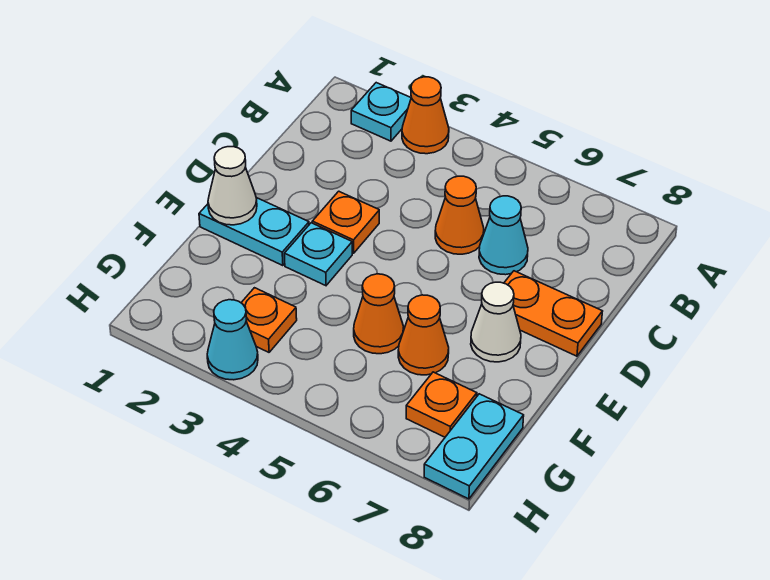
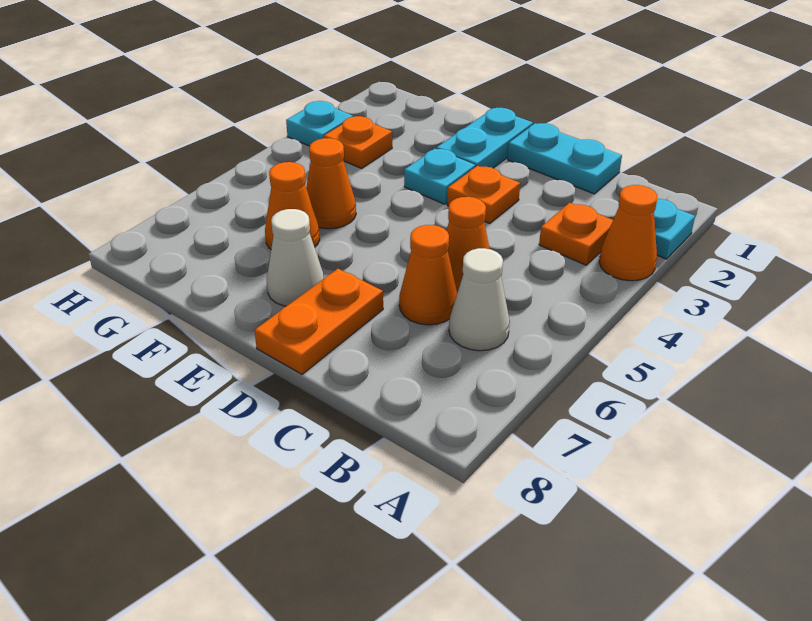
cyan cone C6 level 1 -> orange cone C6 level 1
white cone E1 level 2 -> white cone B6 level 1
orange plate G7 level 1 -> orange plate B3 level 1
cyan plate G8:H8 level 1 -> cyan plate C1:D1 level 1
cyan cone H3 level 1 -> cyan plate H3 level 1

